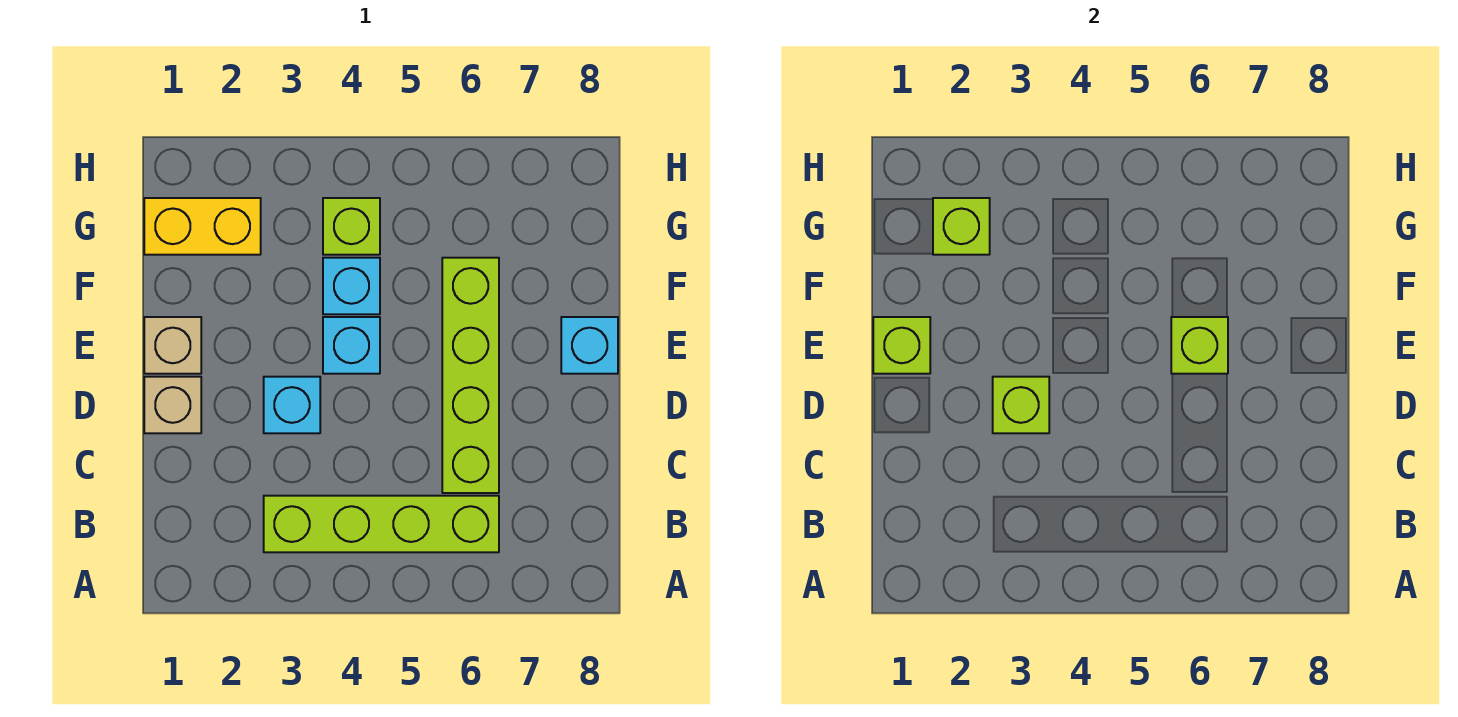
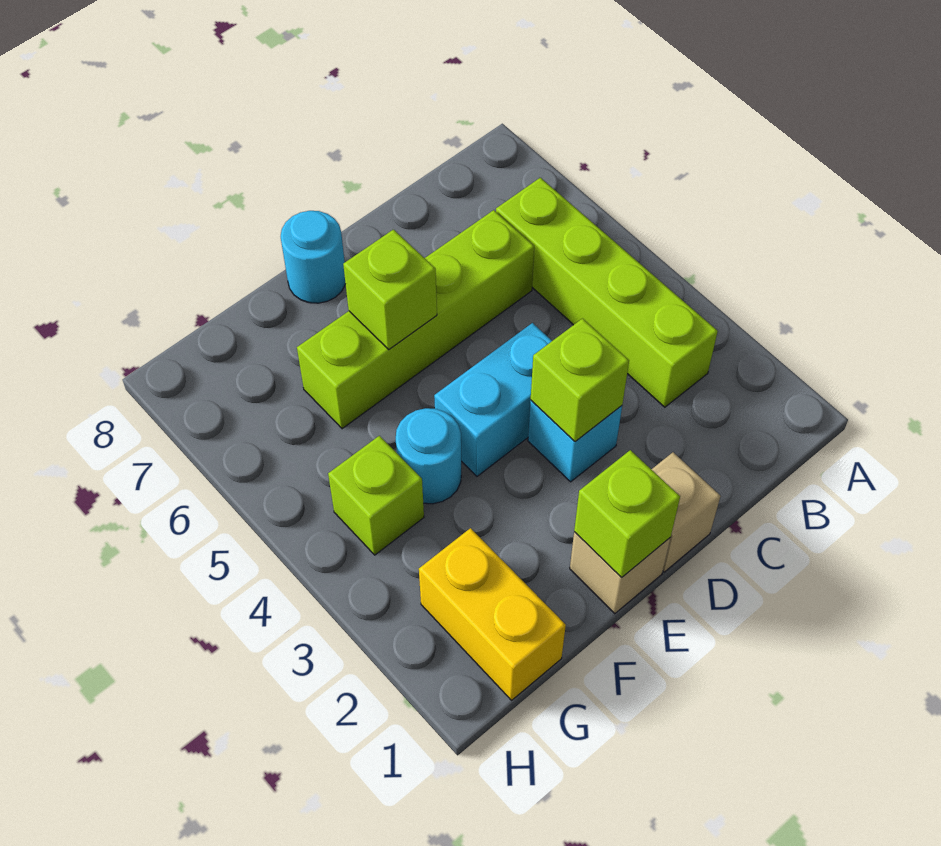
cyan brick E4 level 1 -> cyan brick D4:E4 level 1
cyan brick E8 level 1 -> cyan round brick E8 level 1
cyan brick F4 level 1 -> cyan round brick F4 level 1
lime brick G2 level 2 -> none

